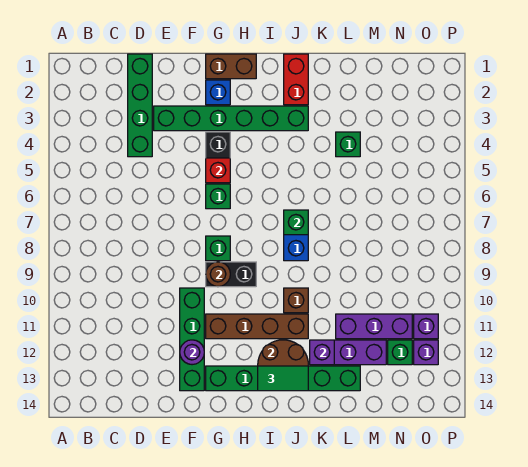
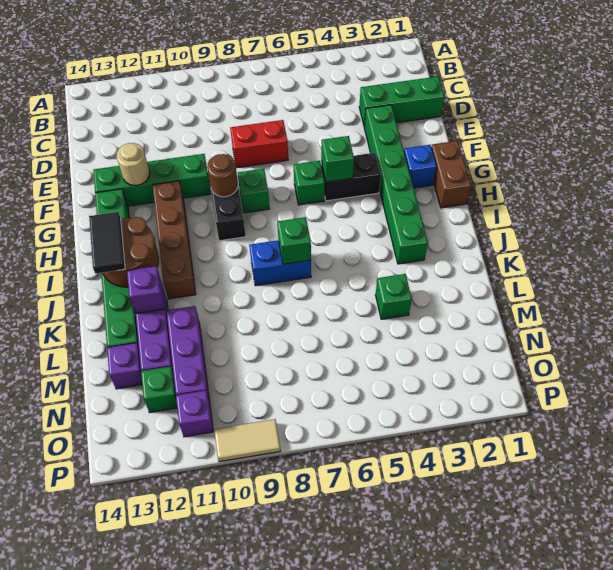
green brick D1:D4 level 1 -> green brick D1:D3 level 1
purple round brick F12 level 2 -> tan round brick F12 level 2
red brick G5 level 2 -> green brick G5 level 2
green tile I13:J13 level 3 -> black tile I13:J13 level 3
red brick J1:J2 level 1 -> red brick E7:E8 level 1
brown brick J10 level 1 -> none
purple brick O12 level 1 -> purple brick M13 level 1
none -> tan tile P9:P10 level 1

